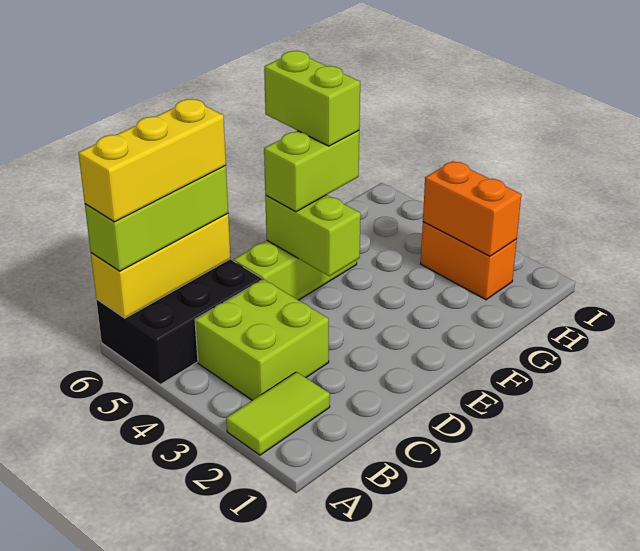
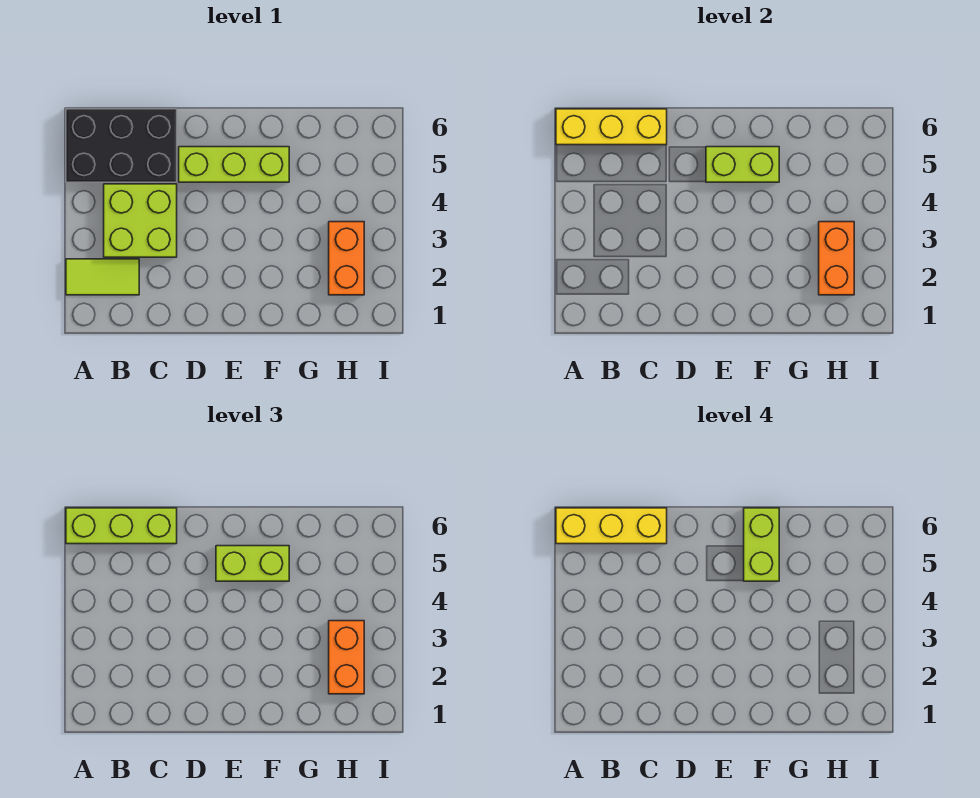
lime brick E4:E5 level 2 -> lime brick E5:F5 level 2
none -> orange brick H2:H3 level 3

